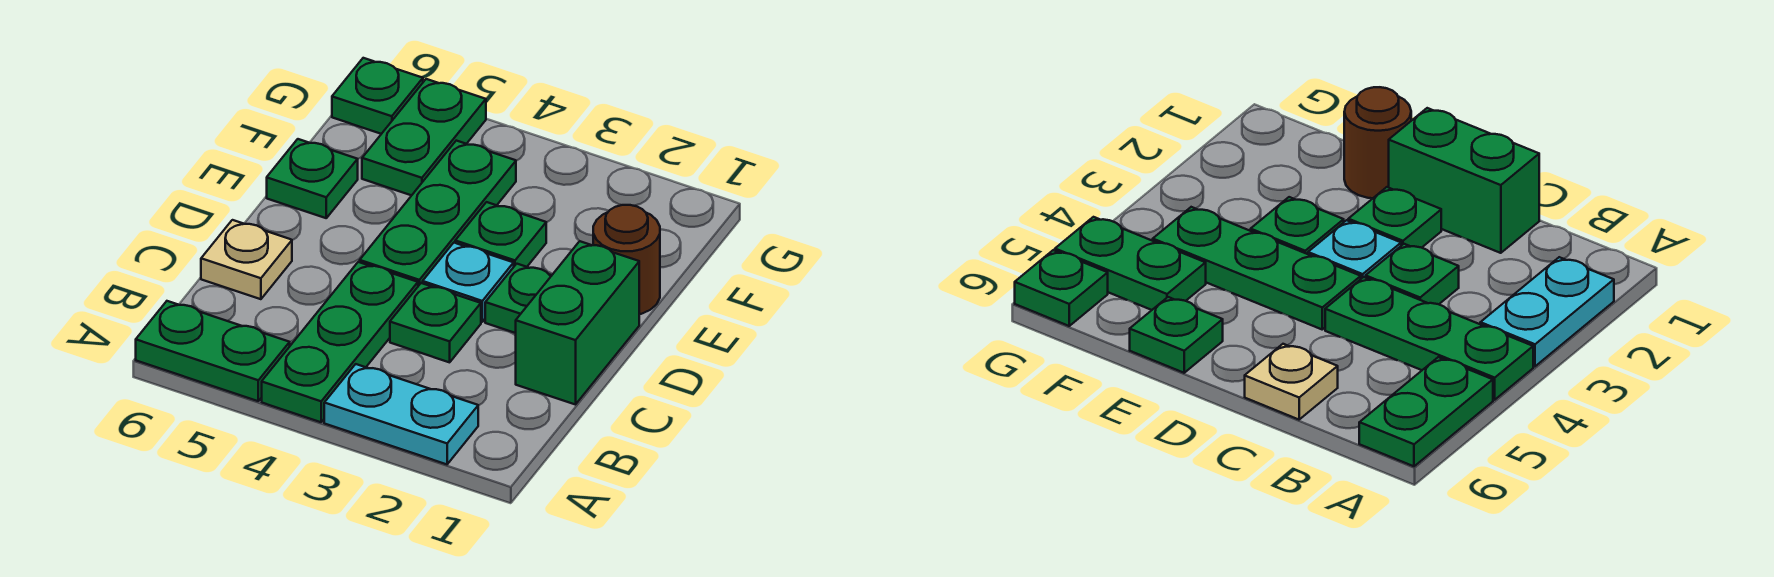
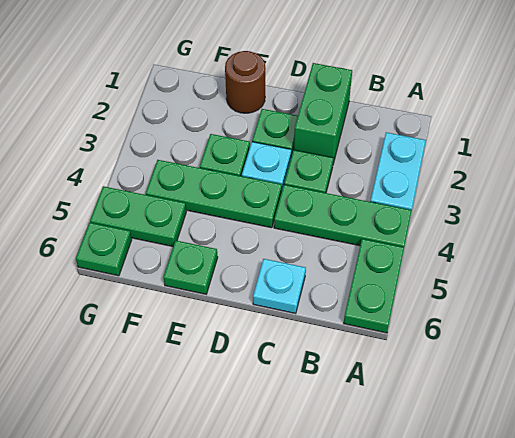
green brick C1:D1 level 1 -> green brick C1:C2 level 1
tan plate C6 level 1 -> cyan plate C6 level 1

